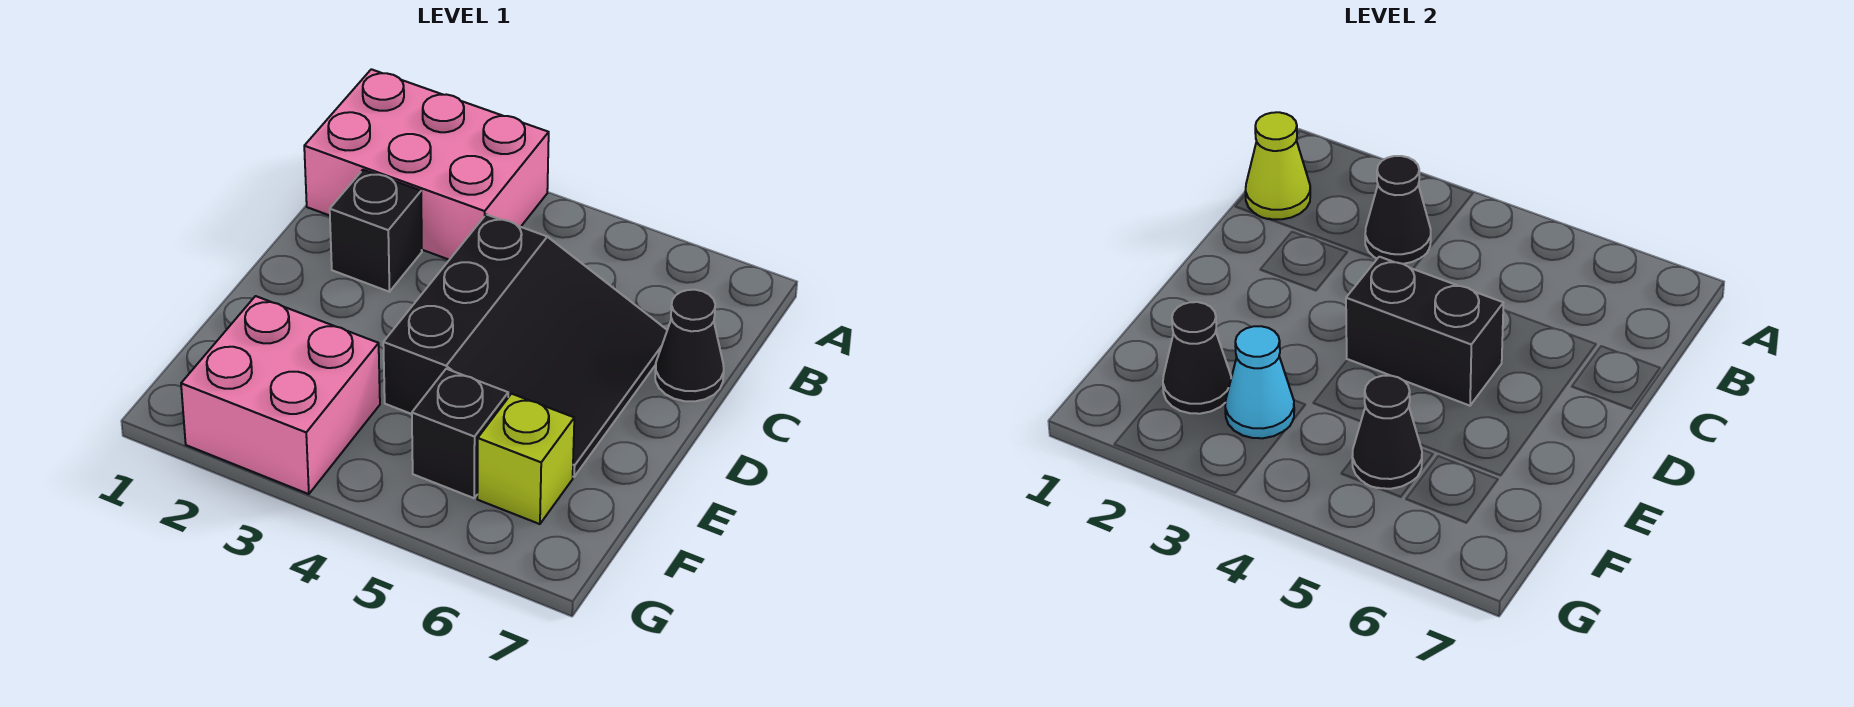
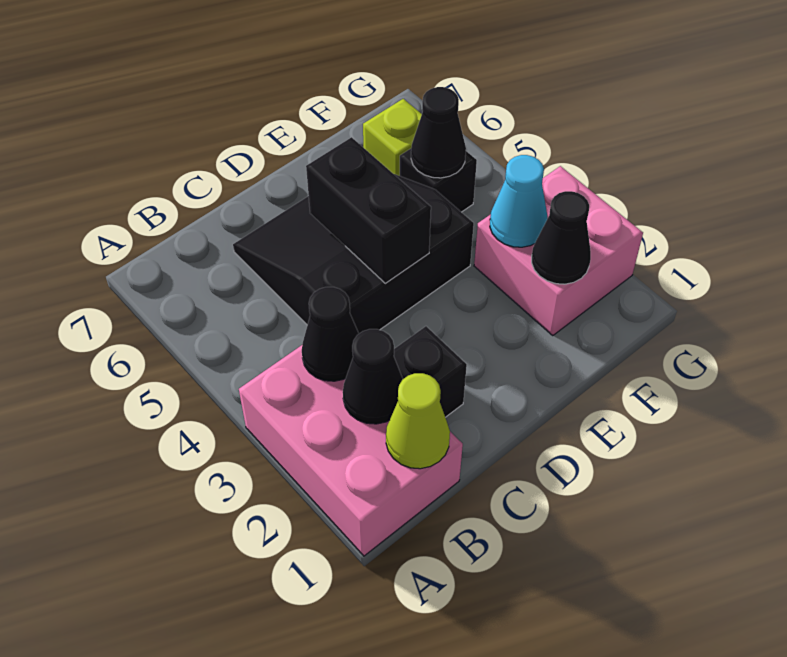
black cone C7 level 1 -> black cone B2 level 2

